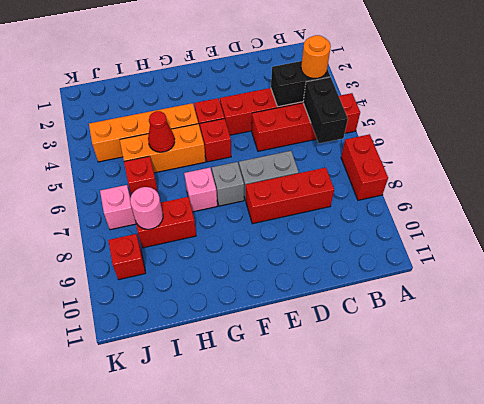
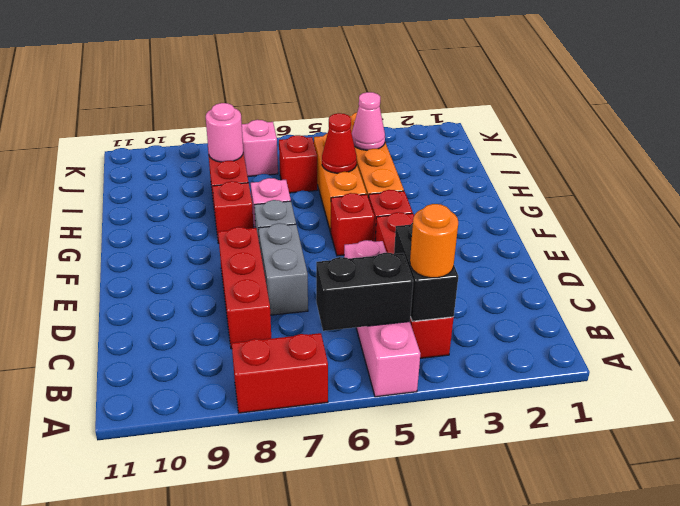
red brick A5:D5 level 1 -> pink brick A5:D5 level 1
none -> pink cone I4 level 2
red brick J9 level 1 -> red brick G8 level 1

